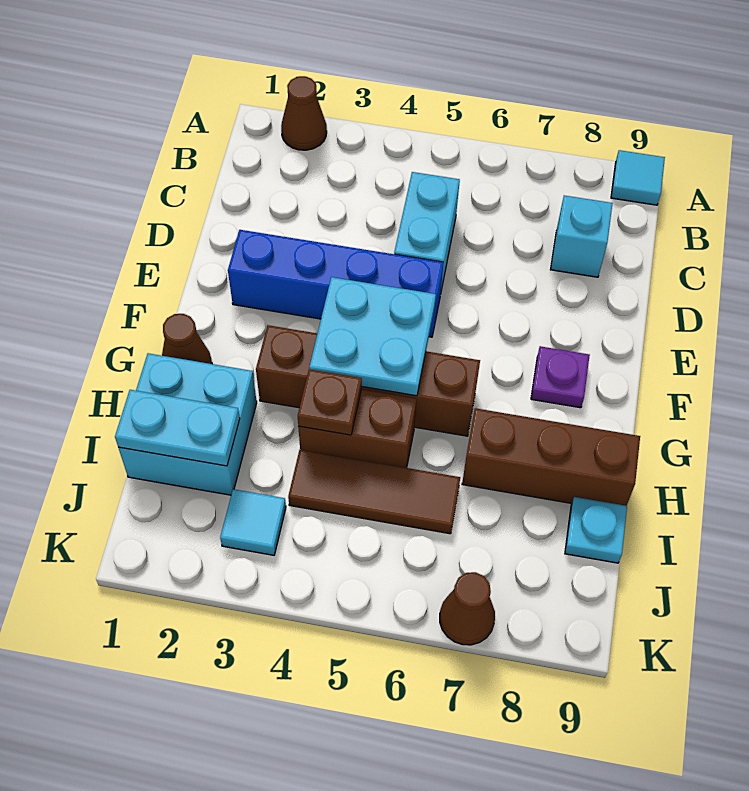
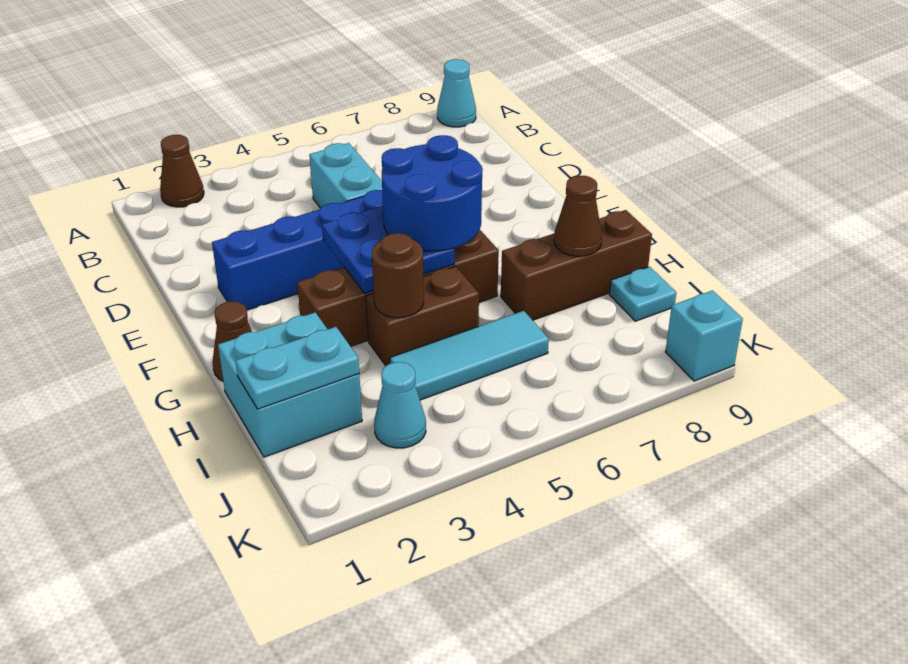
cyan tile A9 level 1 -> cyan cone A9 level 1
cyan brick C8 level 1 -> cyan brick K9 level 1
cyan plate F4:G5 level 2 -> blue plate F4:G5 level 2
none -> blue round brick F5:G6 level 3
purple plate F8 level 1 -> none
brown plate H4 level 2 -> brown round brick H4 level 2
brown tile I4:I6 level 1 -> cyan tile I4:I6 level 1
cyan tile J3 level 1 -> cyan cone J3 level 1
brown cone K7 level 1 -> brown cone H8 level 2

